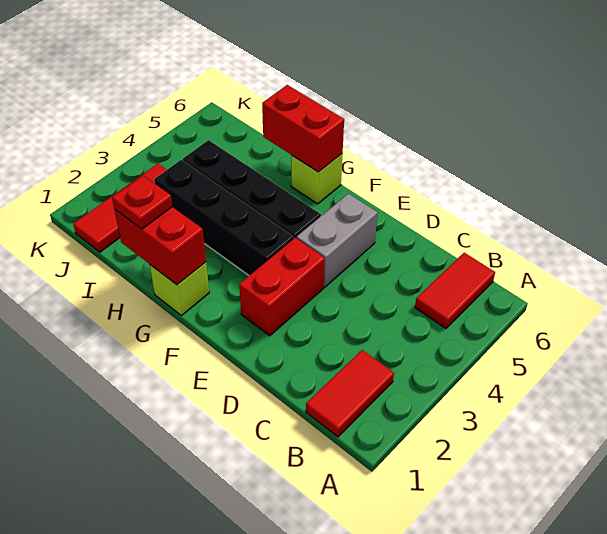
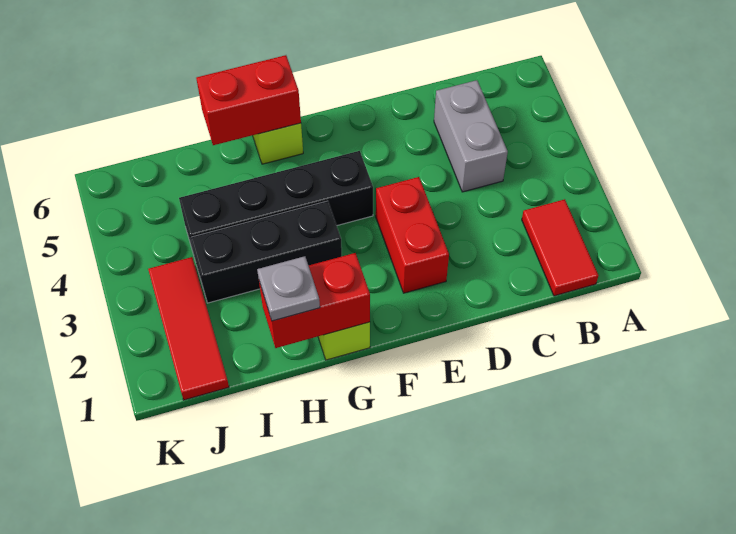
red tile B5:B6 level 1 -> none
grey brick E4:E5 level 1 -> grey brick C4:C5 level 1
black brick F3:I3 level 1 -> black brick G3:I3 level 1
red plate H1 level 3 -> grey plate H1 level 3

